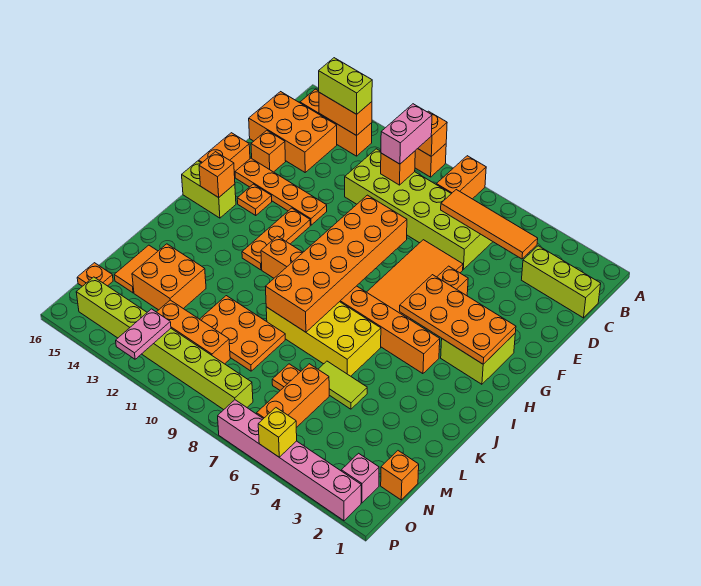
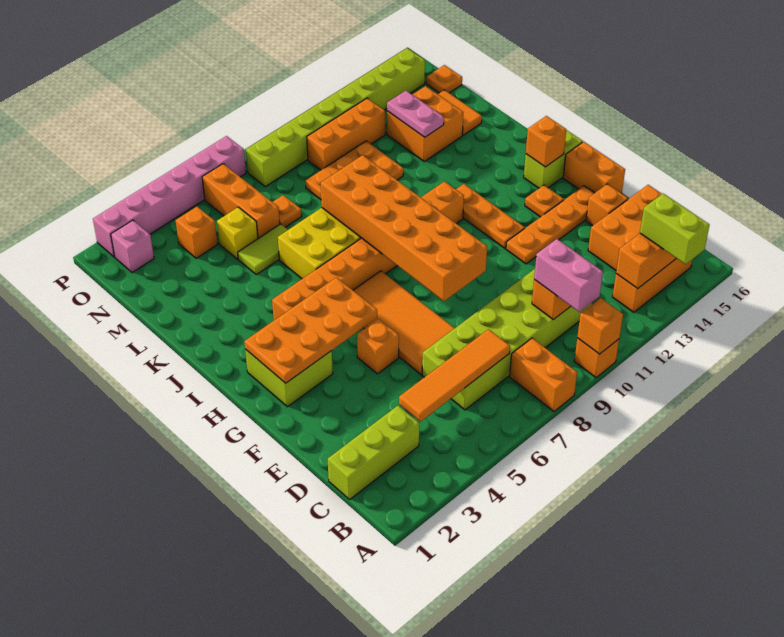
lime brick B13:B14 level 3 -> lime brick A14:B14 level 3
orange brick N1 level 1 -> orange brick N4 level 1
pink plate O12:P12 level 2 -> pink plate L13:M13 level 2
yellow brick P5 level 2 -> yellow brick M5 level 1

